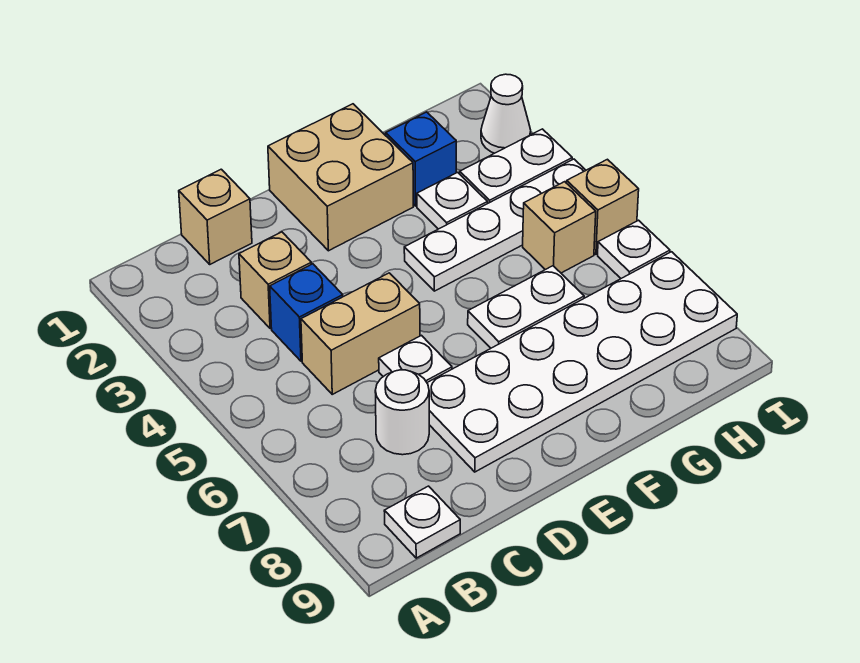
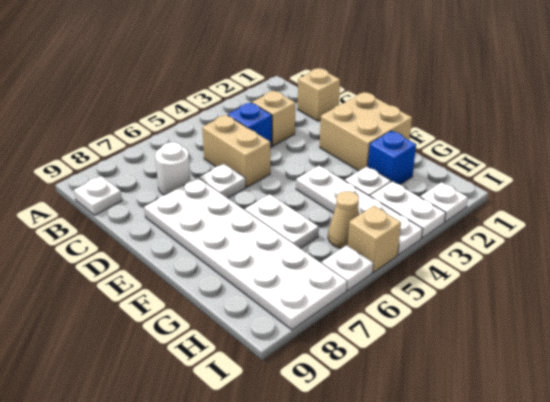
tan brick H5 level 1 -> tan cone H5 level 1
white cone I2 level 1 -> white plate I2 level 1

